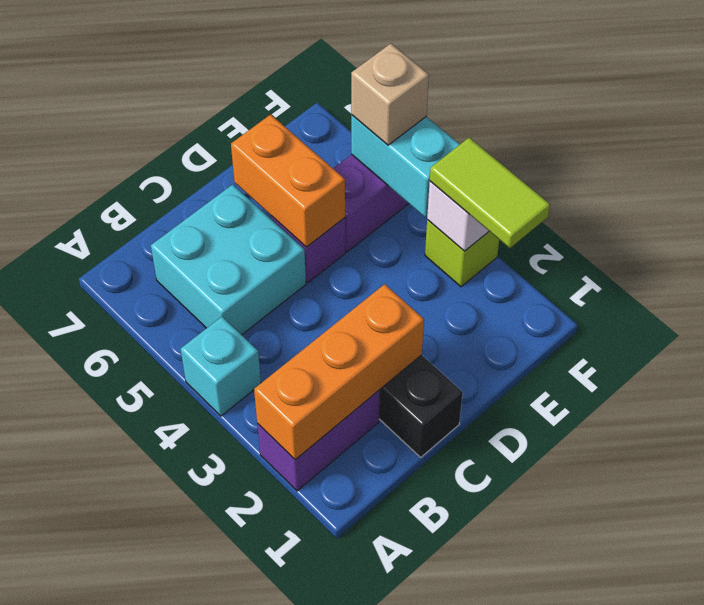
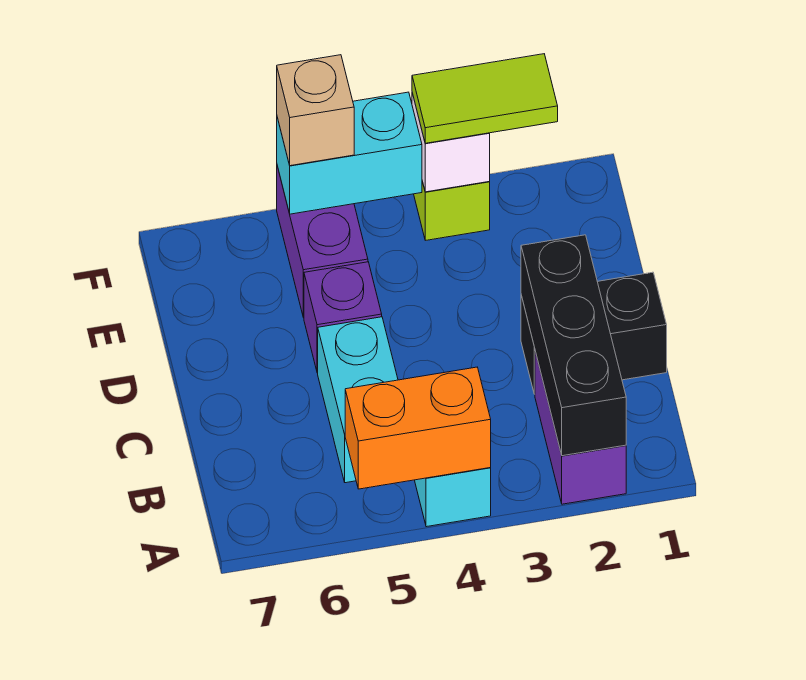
orange brick A2:C2 level 2 -> black brick A2:C2 level 2
cyan brick B5:C6 level 1 -> cyan brick B5:C5 level 1
orange brick D5:D6 level 2 -> orange brick A4:A5 level 2

